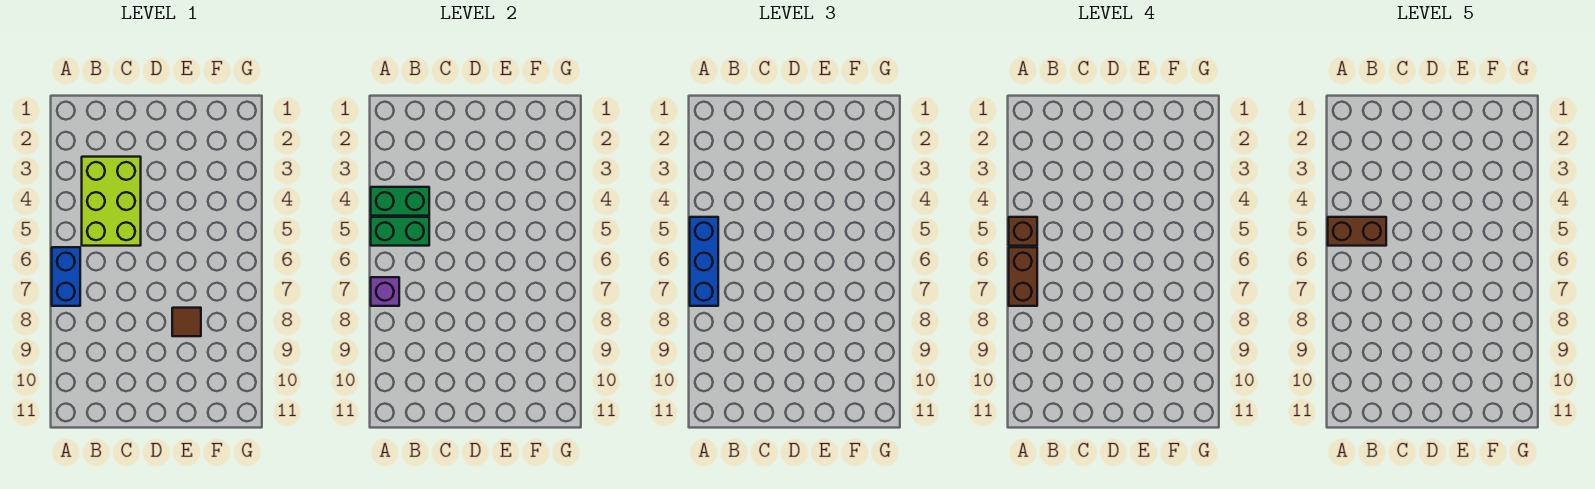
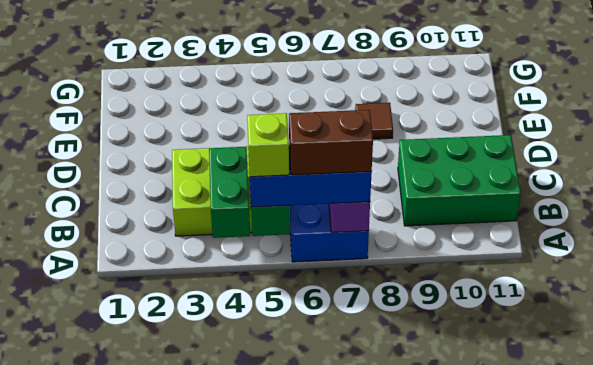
brown brick A5 level 4 -> lime brick A5 level 4
brown brick A5:B5 level 5 -> none
none -> green brick B9:C11 level 1

